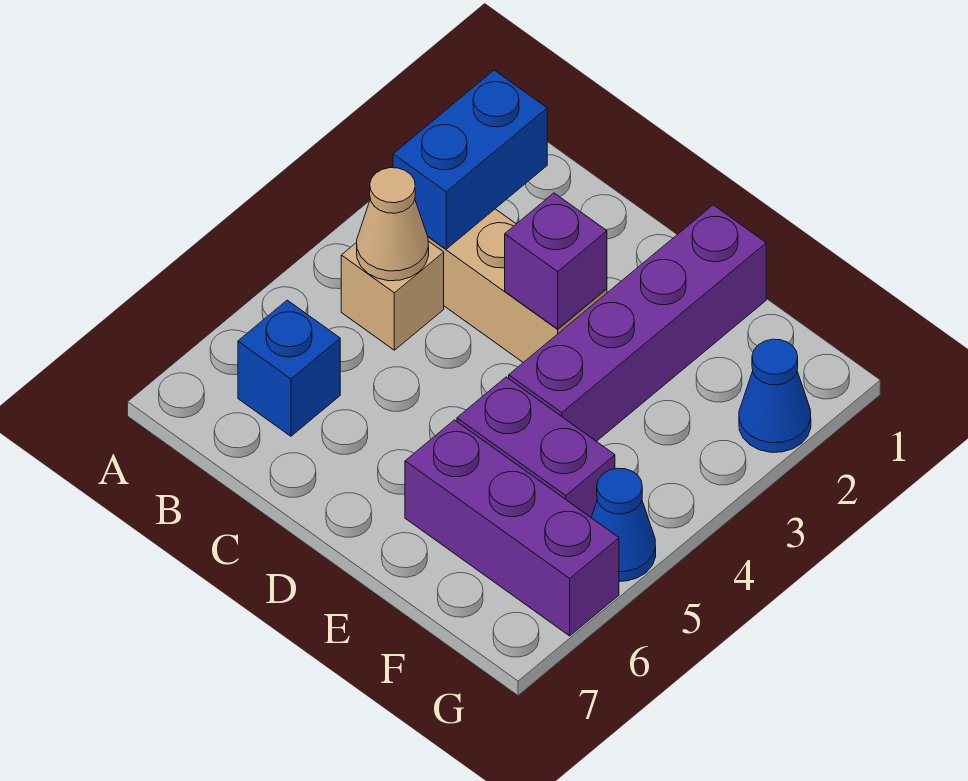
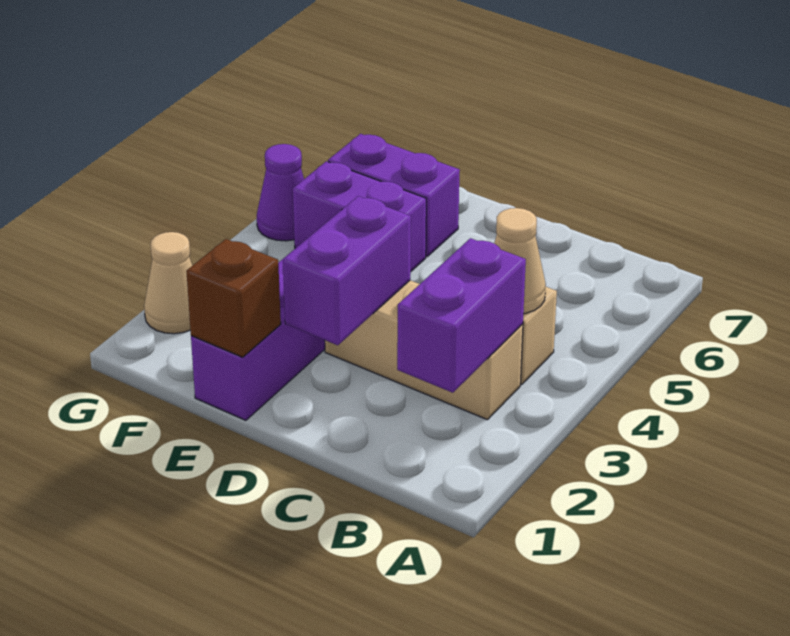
blue brick B2:B3 level 2 -> purple brick B2:B3 level 2
blue brick B6 level 1 -> none
purple brick D3 level 2 -> purple brick D2:D3 level 2
none -> brown brick E1 level 2
purple brick E6:G6 level 1 -> purple brick E6:F6 level 1
blue cone G2 level 1 -> tan cone G2 level 1
blue cone G5 level 1 -> purple cone G5 level 1

